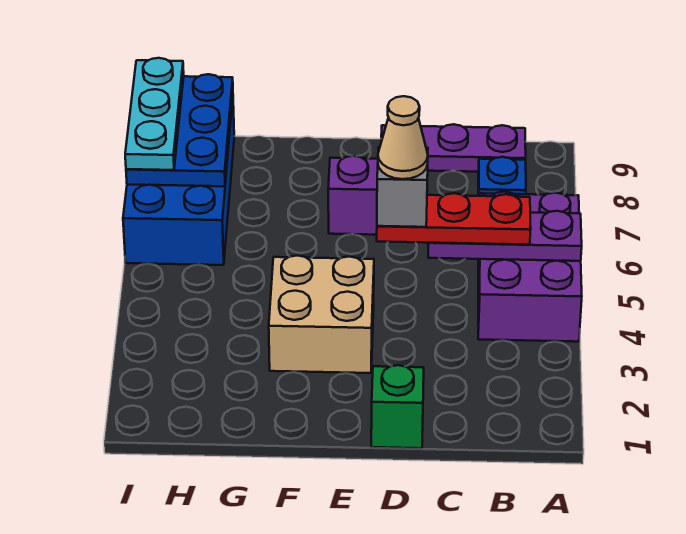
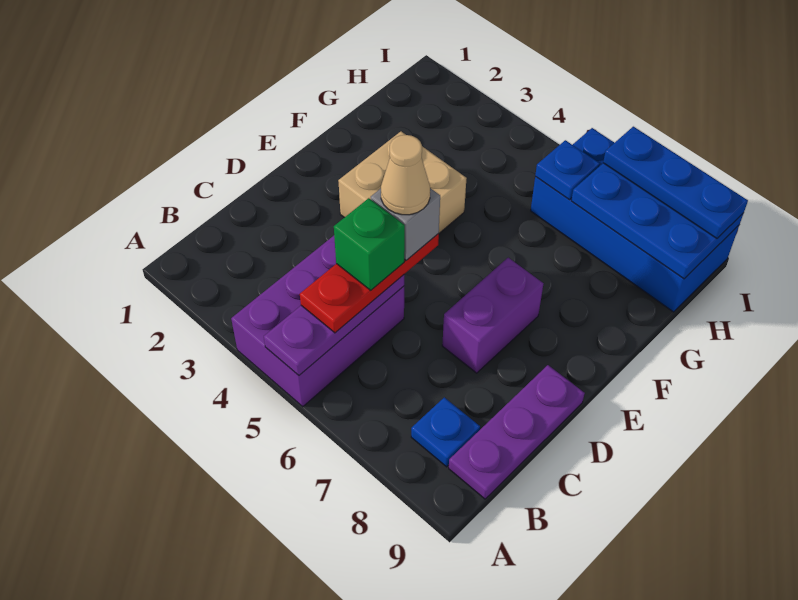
purple brick A4:B6 level 1 -> purple brick A4:C5 level 1
green brick D1 level 1 -> green brick C5 level 4
none -> blue plate H6 level 2
cyan plate I7:I9 level 3 -> blue plate I7:I9 level 3

